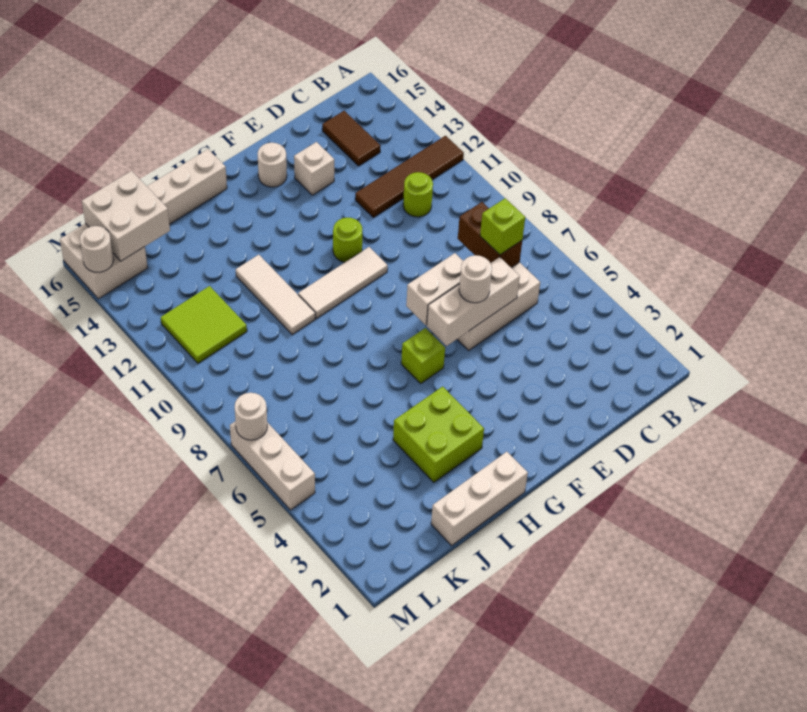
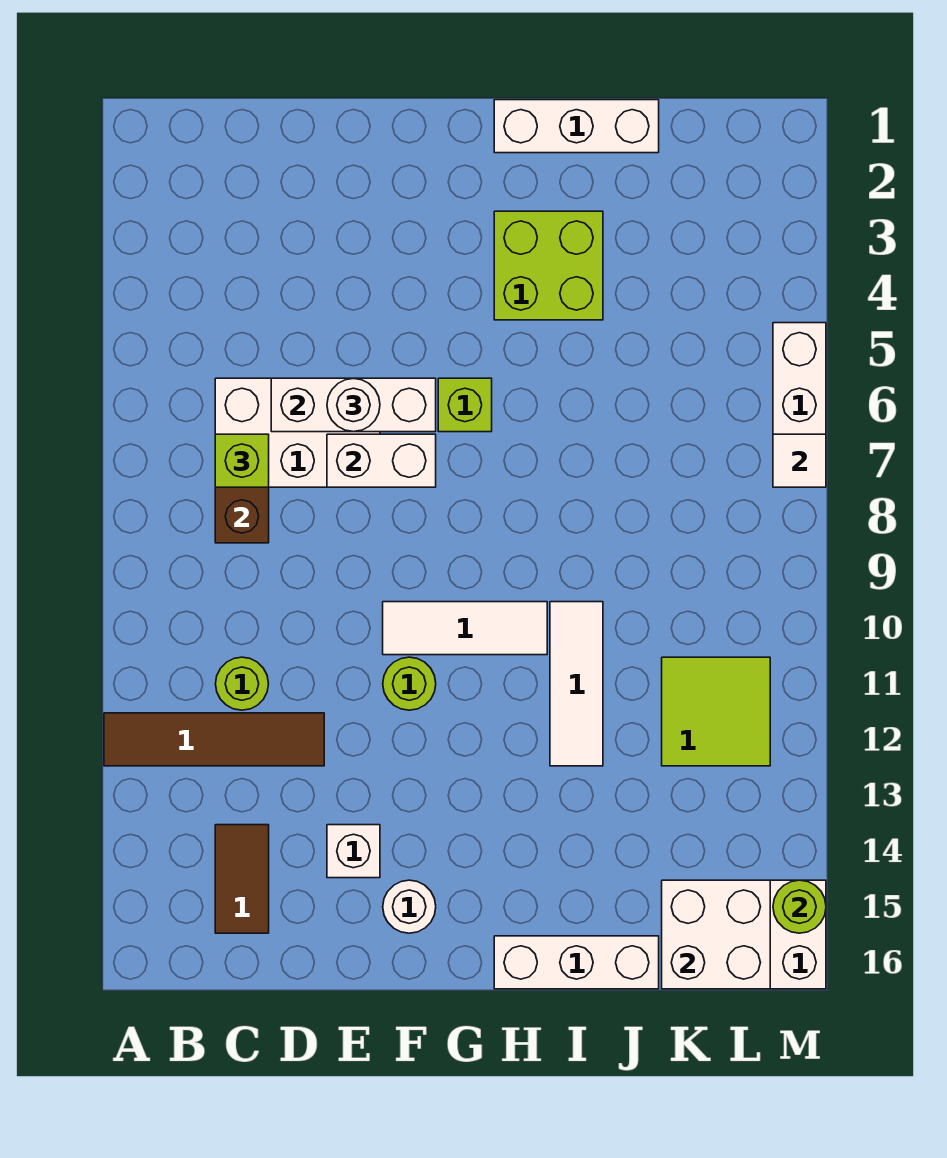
white round brick M7 level 2 -> white tile M7 level 2
white round brick M15 level 2 -> lime round brick M15 level 2

